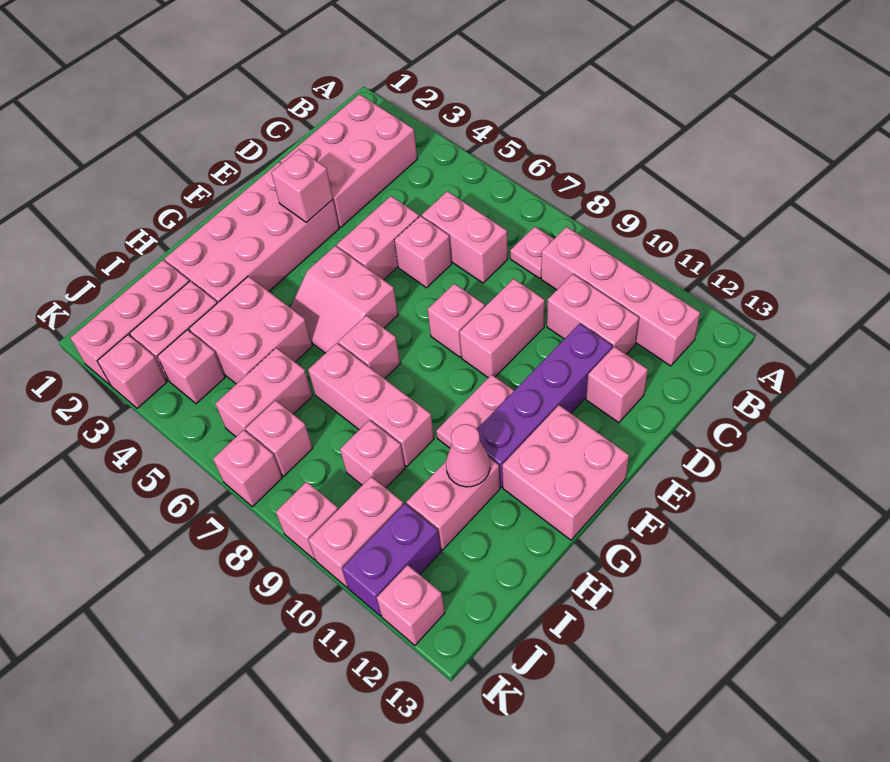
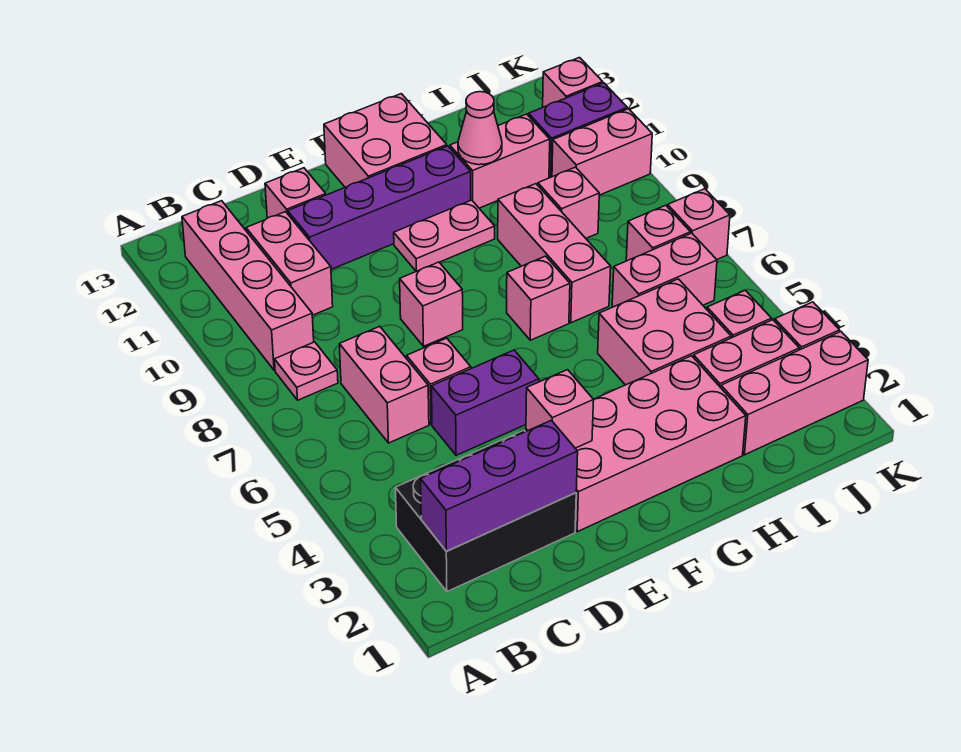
pink brick B2:D3 level 1 -> black brick B2:D3 level 1
none -> purple brick B2:D2 level 2
pink brick D5:E5 level 1 -> purple brick D5:E5 level 1
pink brick D9:E9 level 1 -> none
pink slope F5:G6 level 1 top F -> none
pink brick K9 level 1 -> none

